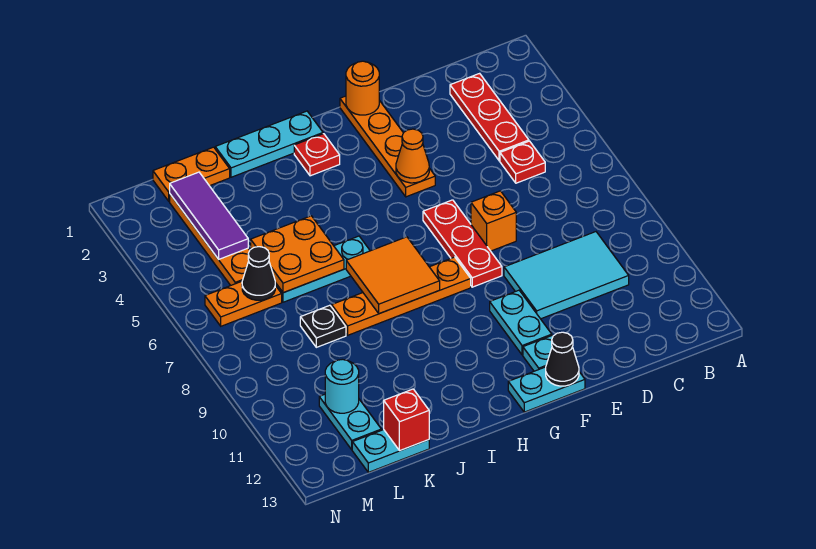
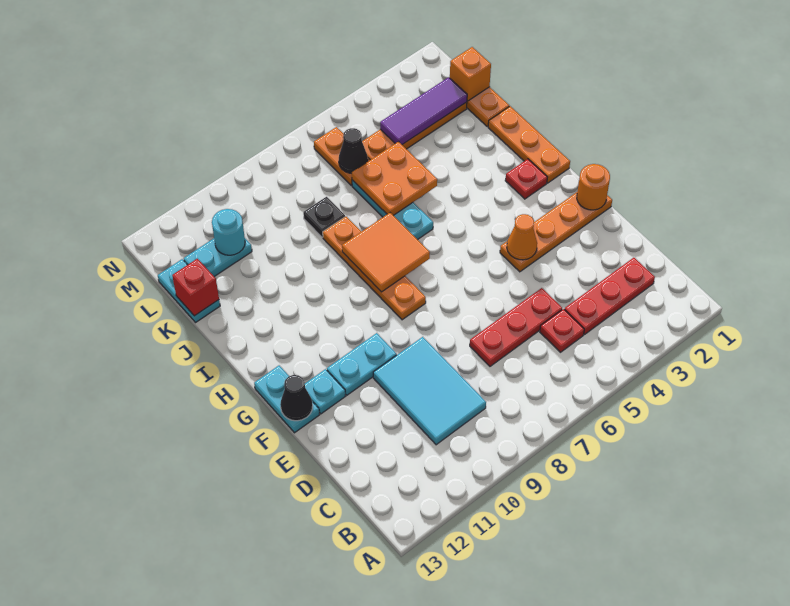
orange brick E7 level 1 -> orange brick L1 level 2
red plate F6:F8 level 1 -> red plate D5:D7 level 1
cyan plate H1:J1 level 1 -> orange plate H1:J1 level 1

